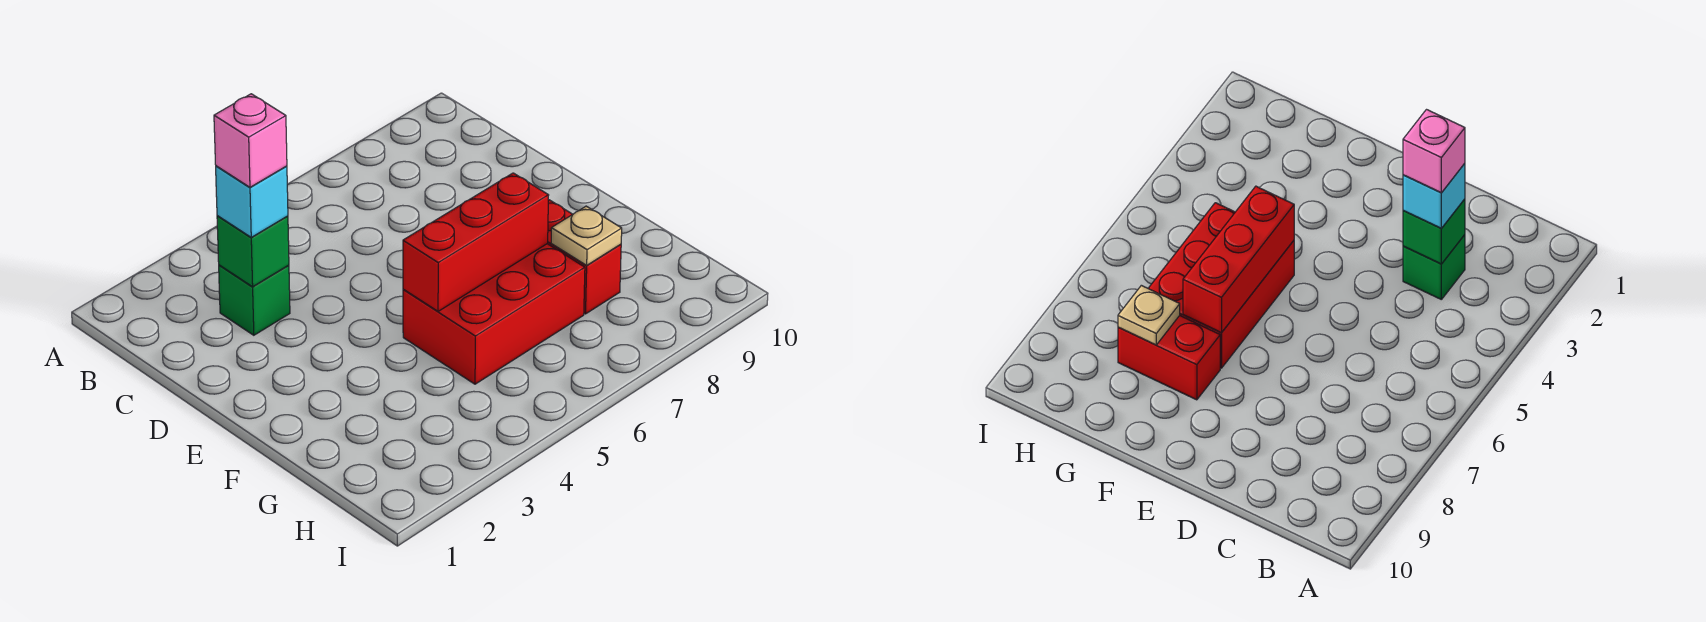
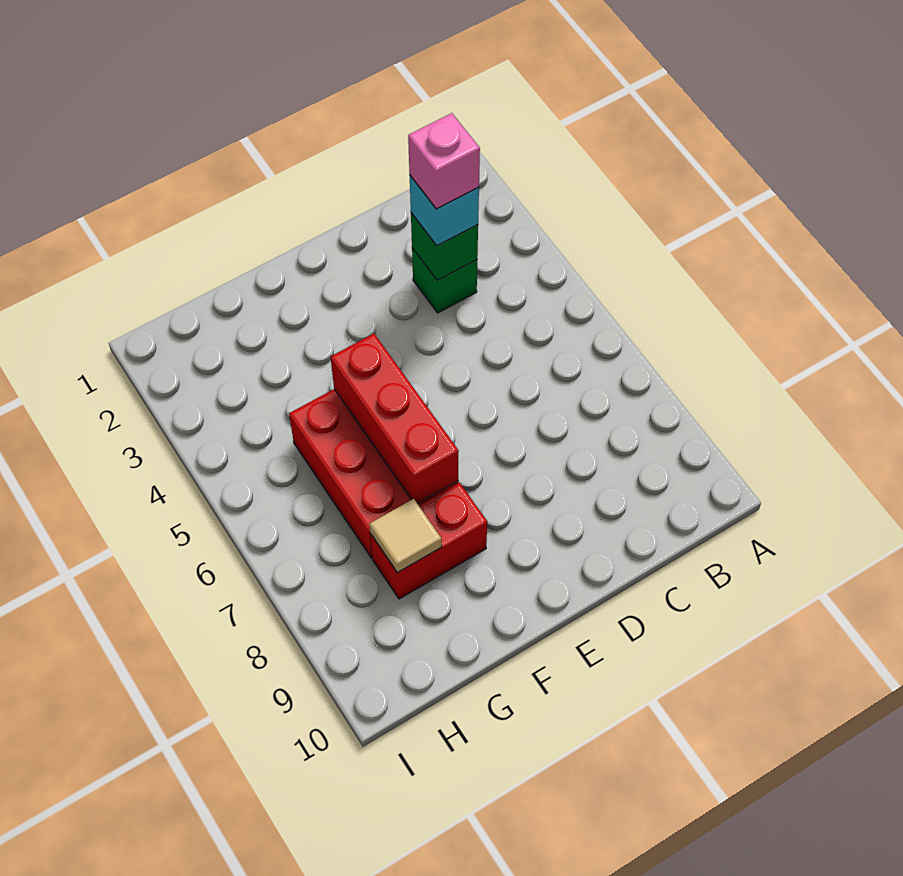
tan plate G8 level 2 -> tan tile G8 level 2

